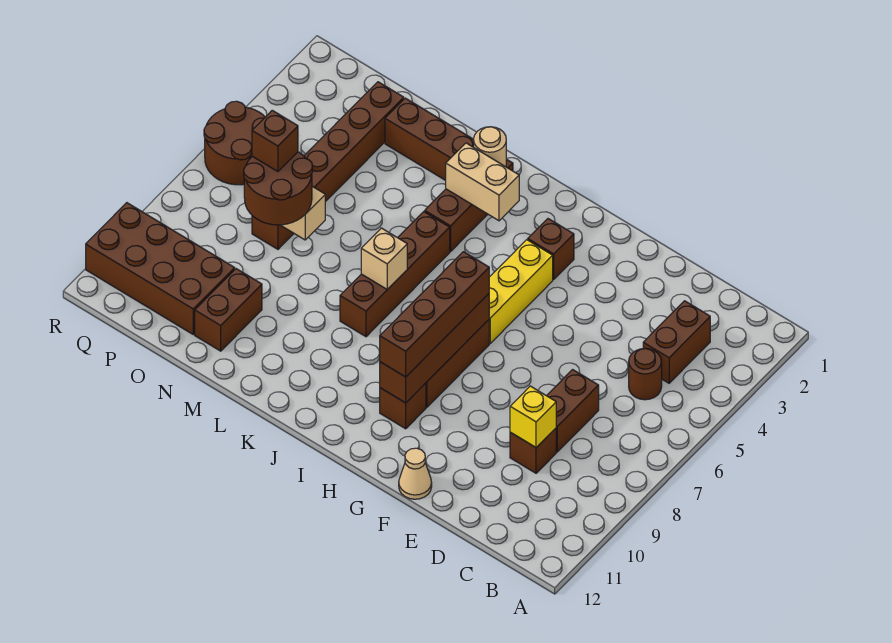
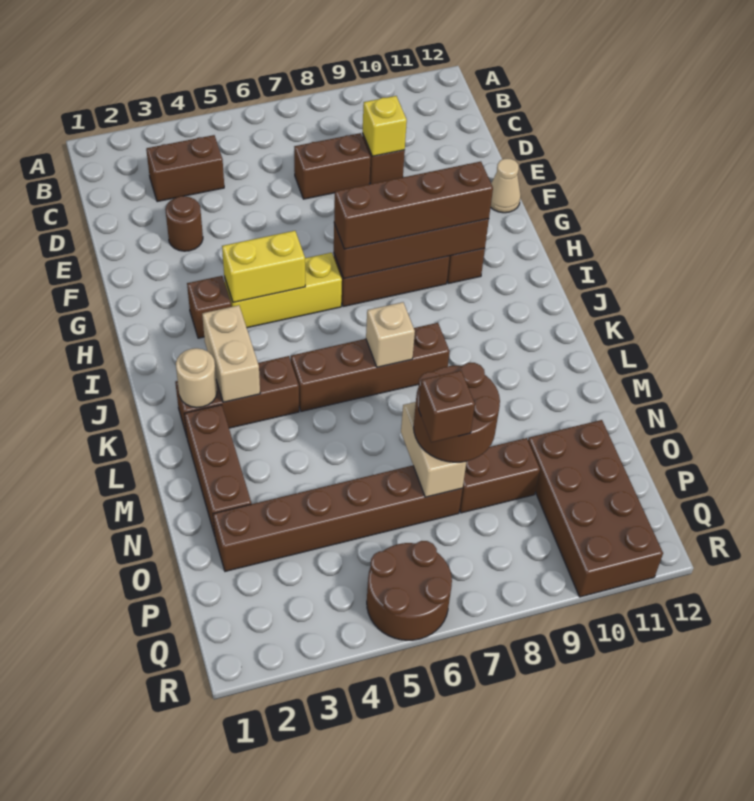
brown round brick C5 level 1 -> brown round brick E3 level 1
none -> yellow brick H4:H5 level 2
brown brick N10:N11 level 1 -> brown brick O8:O9 level 1

